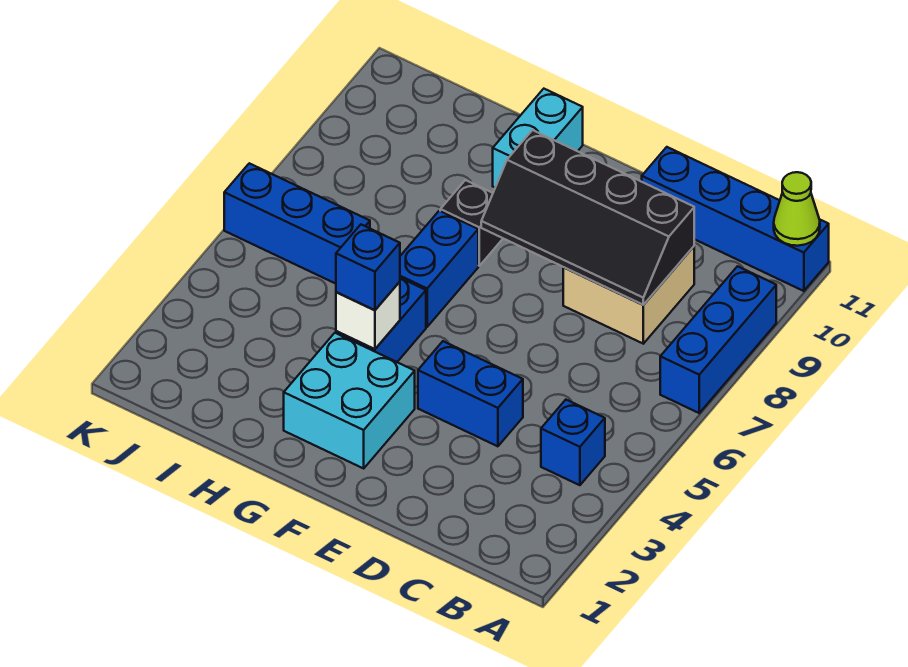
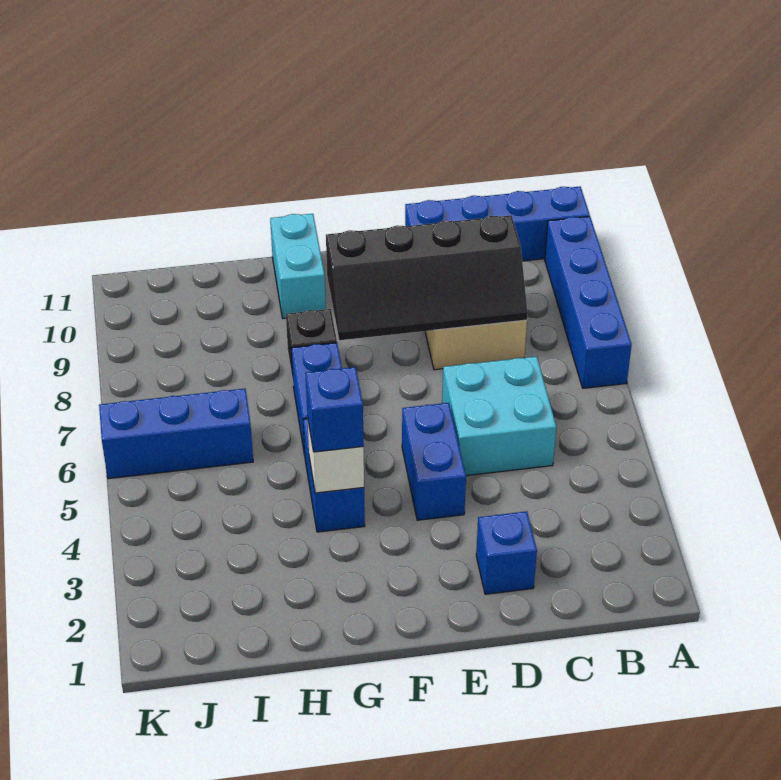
blue brick A7:A9 level 1 -> blue brick A7:A10 level 1
lime cone A11 level 2 -> none
blue brick B4 level 1 -> blue brick D2 level 1
blue brick D4:E4 level 1 -> blue brick E4:E5 level 1
cyan brick F2:G3 level 1 -> cyan brick C5:D6 level 1

